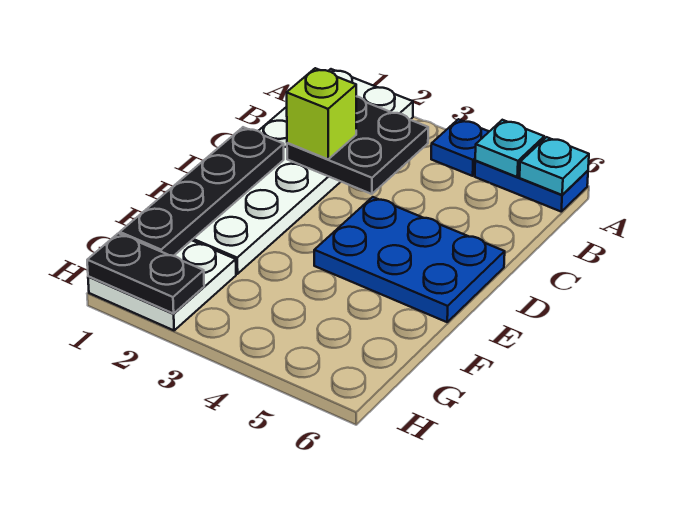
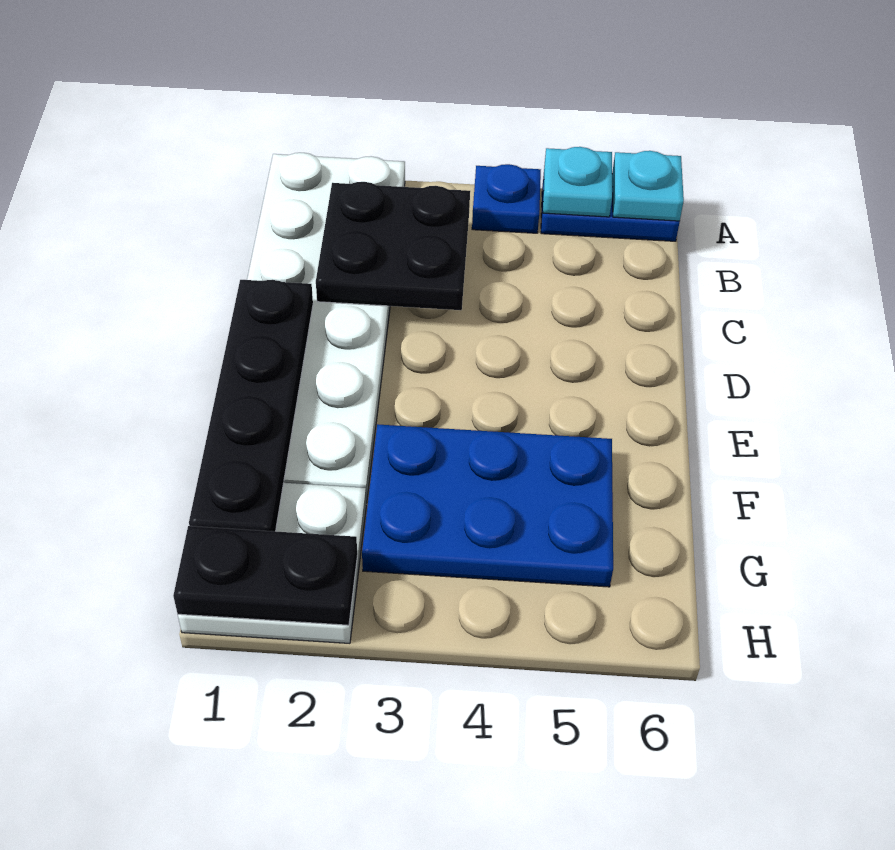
lime brick C2 level 3 -> none
blue plate D4:E6 level 1 -> blue plate F3:G5 level 1

